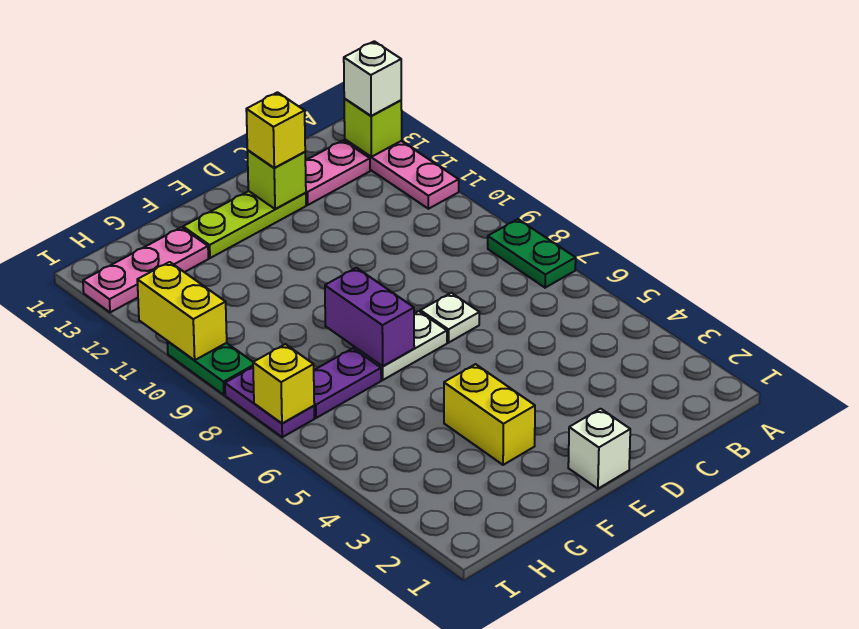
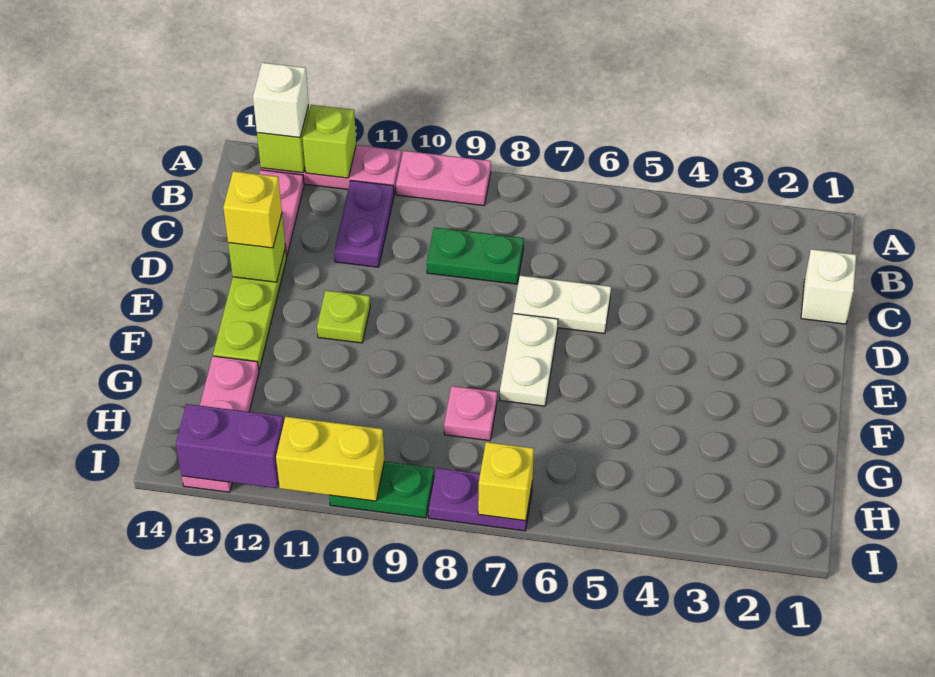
green plate A7:A8 level 1 -> green plate C8:C9 level 1
none -> pink plate A9:A10 level 1
none -> lime brick A12 level 2
white plate D7 level 1 -> white plate D6:D7 level 1
white brick E1 level 1 -> white brick C1 level 1
none -> lime plate E11 level 1
yellow brick F3:F4 level 1 -> none
purple brick F7:F8 level 2 -> purple brick I12:I13 level 2
purple plate G7:H7 level 1 -> purple plate B11:C11 level 1
none -> pink plate G8 level 1

